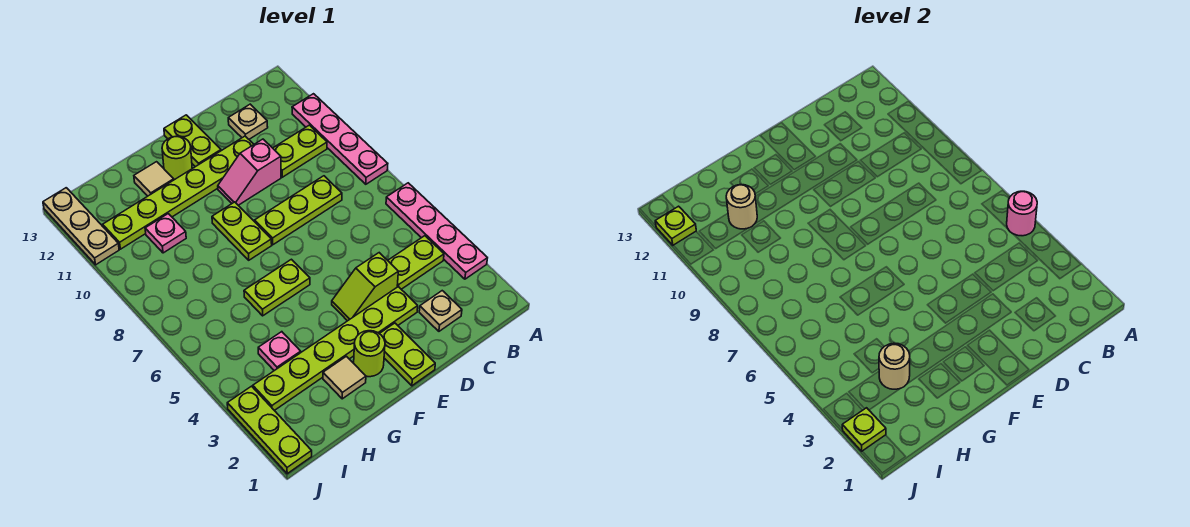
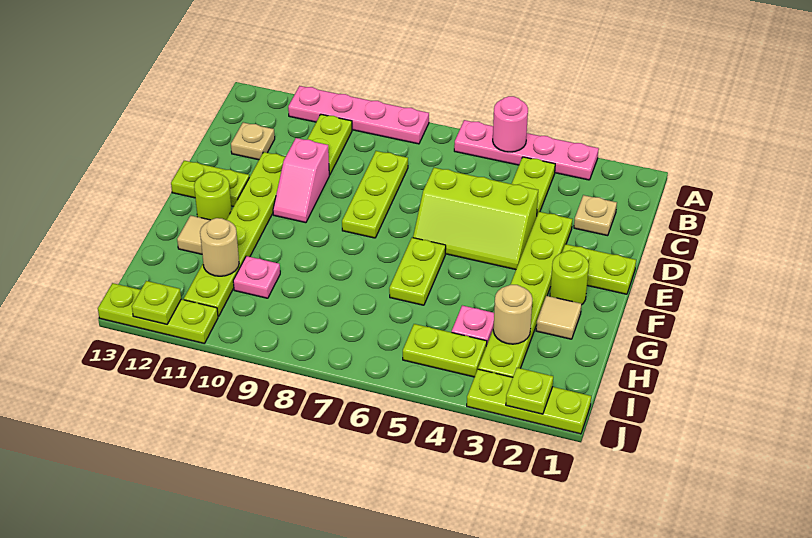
lime slope D4:E4 level 1 top D -> lime slope D4:E6 level 1 top D
lime plate F8:F9 level 1 -> lime plate I4:I5 level 1
tan plate J11:J13 level 1 -> lime plate J11:J13 level 1

